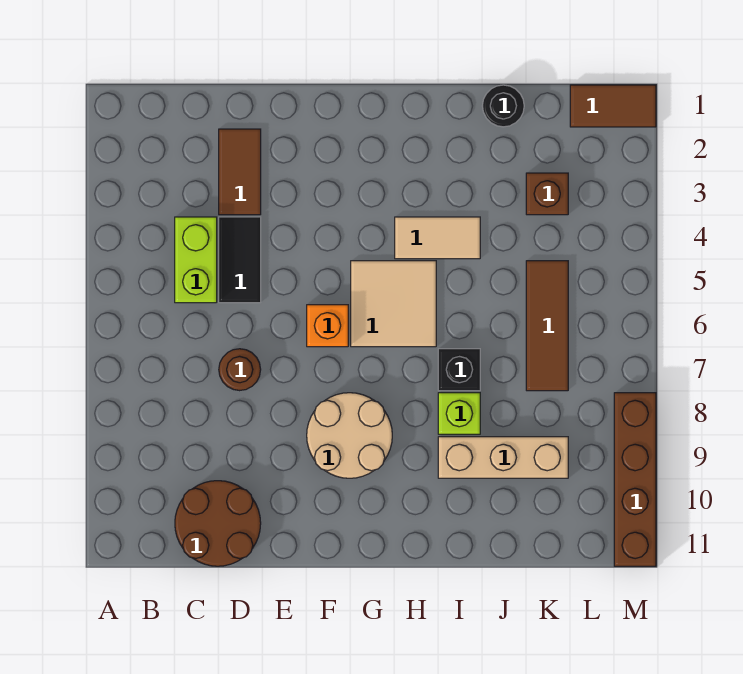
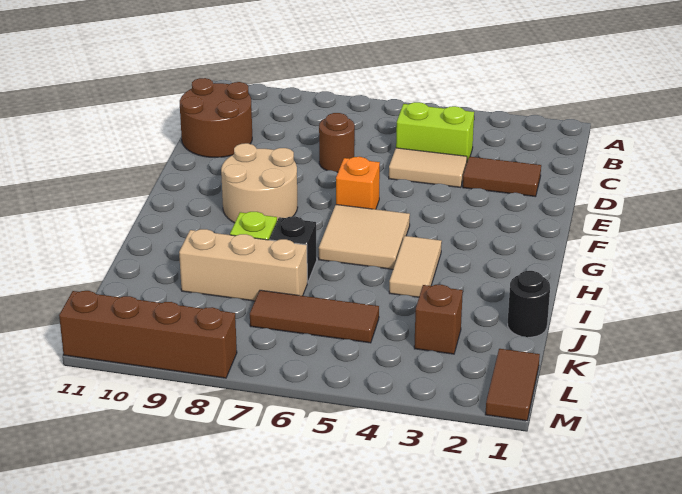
black tile D4:D5 level 1 -> tan tile D4:D5 level 1
tan brick I9:K9 level 1 -> tan brick J7:J9 level 1

